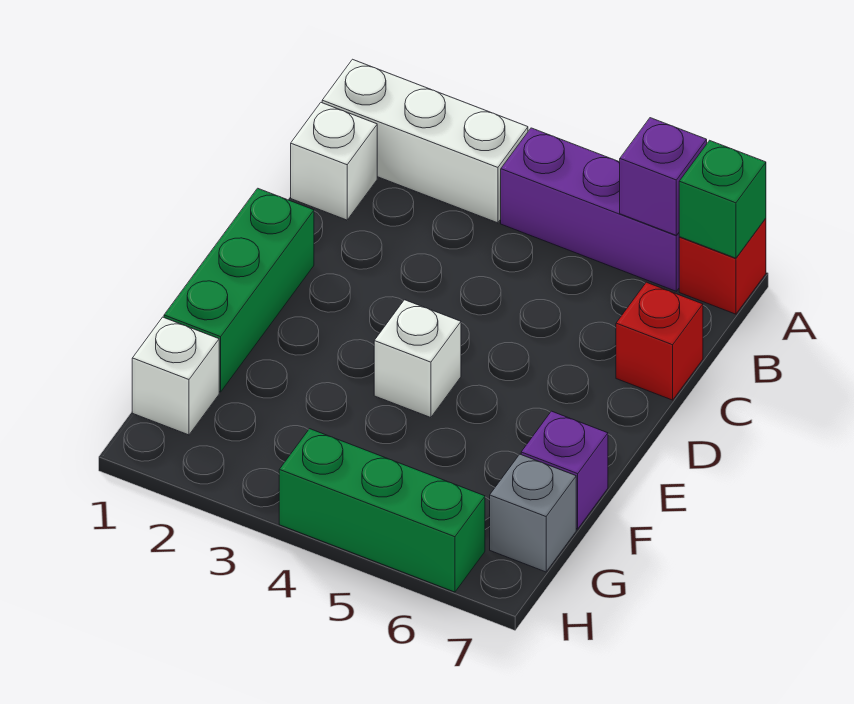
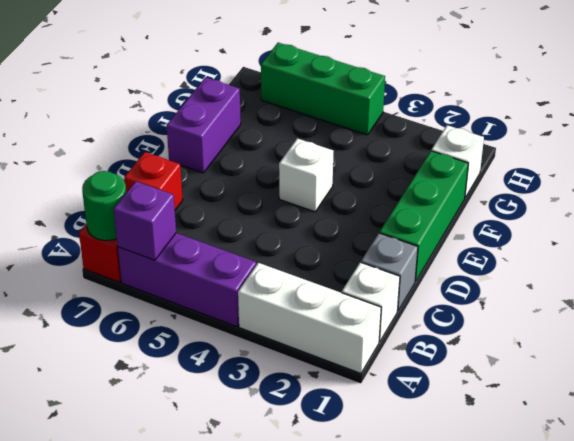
green brick A7 level 2 -> green round brick A7 level 2
purple brick F7 level 1 -> purple brick E7:F7 level 1
grey brick G7 level 1 -> grey brick C1 level 1

